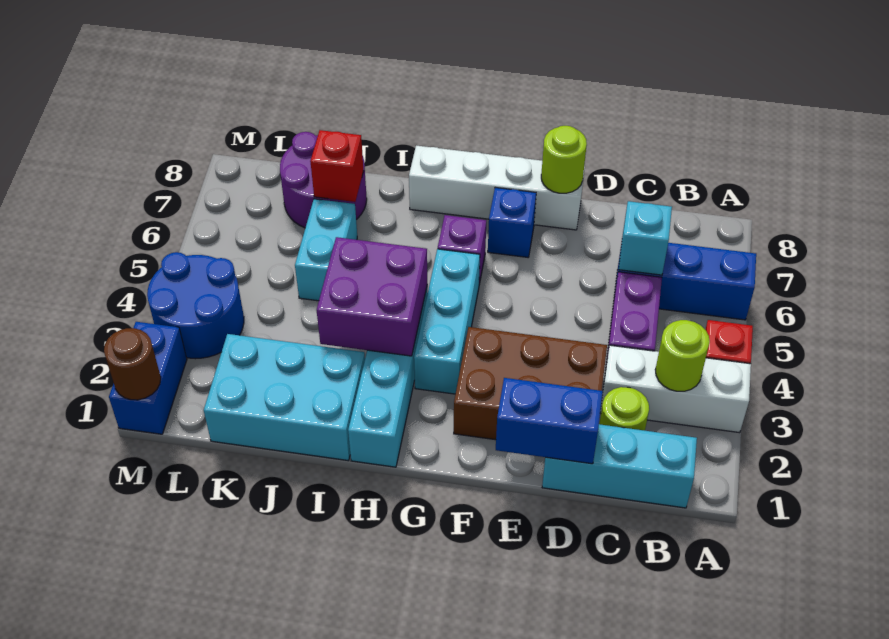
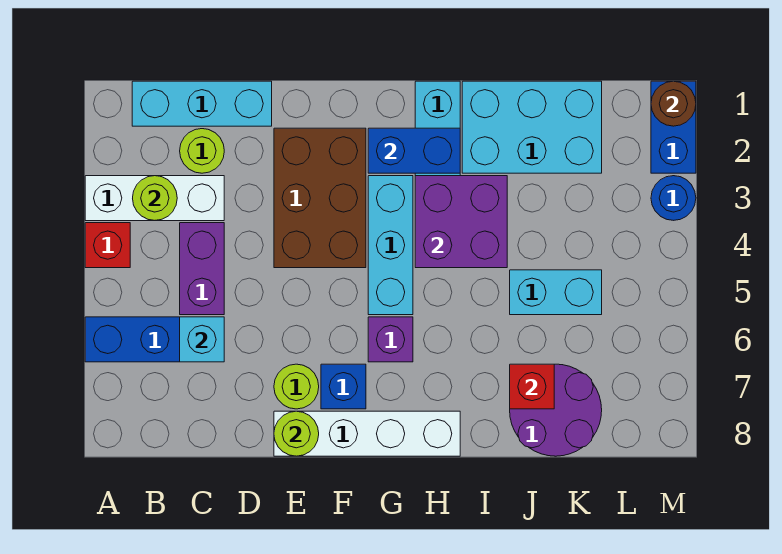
blue brick D1:E1 level 2 -> blue brick G2:H2 level 2
brown brick D2:F3 level 1 -> brown brick E2:F4 level 1
none -> lime round brick E7 level 1
cyan brick J5:J6 level 1 -> cyan brick J5:K5 level 1
blue round brick L3:M4 level 1 -> blue round brick M3 level 1

